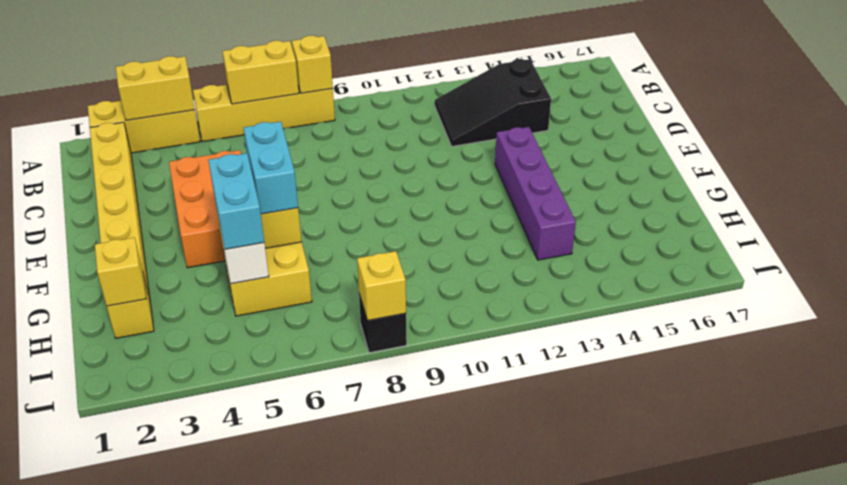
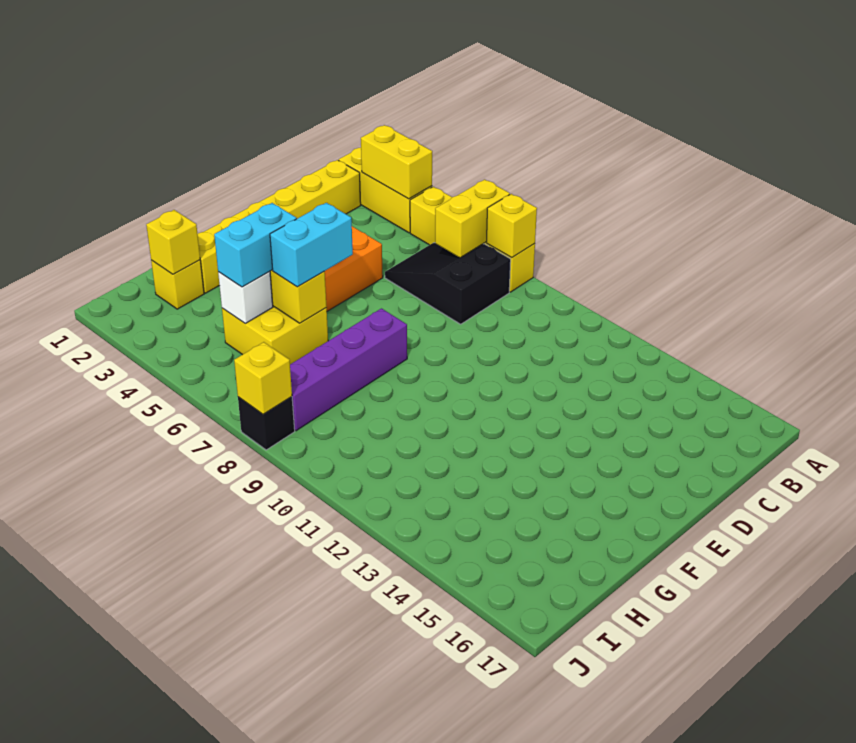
yellow brick A6:A7 level 2 -> yellow brick A7:B7 level 2
black slope B12:C14 level 1 top 14 -> black slope B6:C8 level 1 top 8
purple brick E13:H13 level 1 -> purple brick F8:I8 level 1

